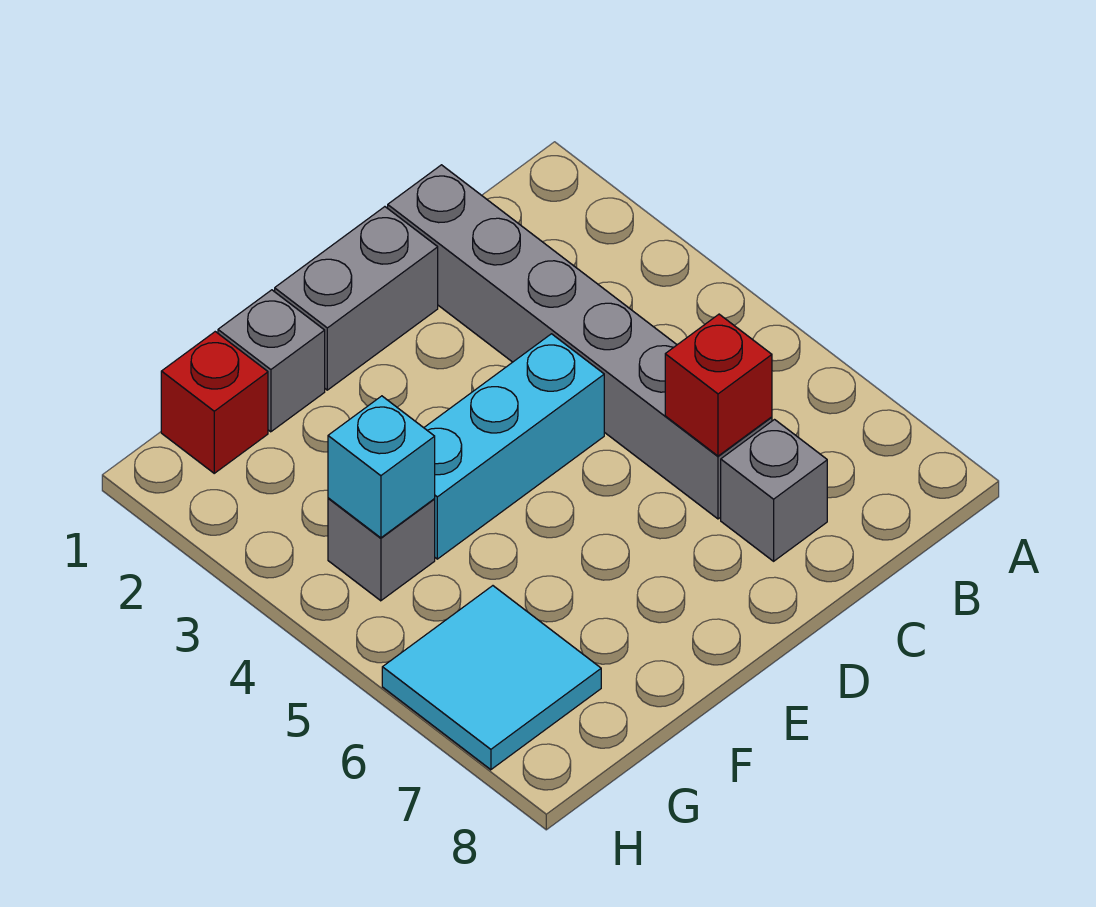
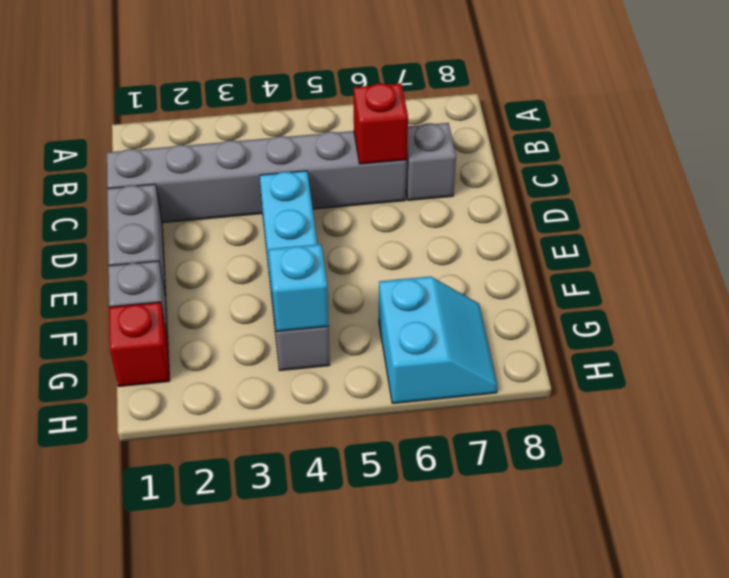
cyan tile G6:H7 level 1 -> cyan slope G6:H7 level 1 top 6

